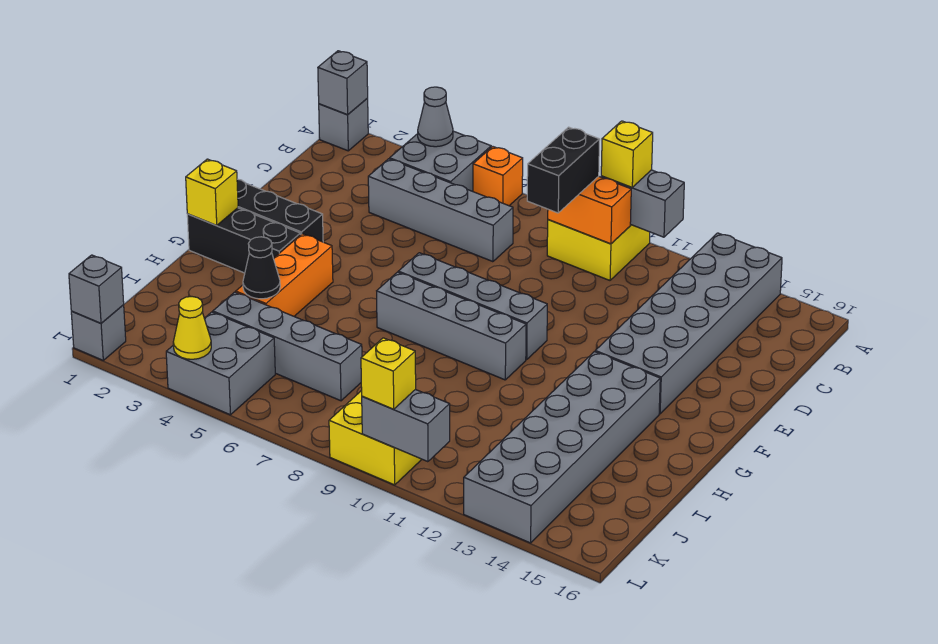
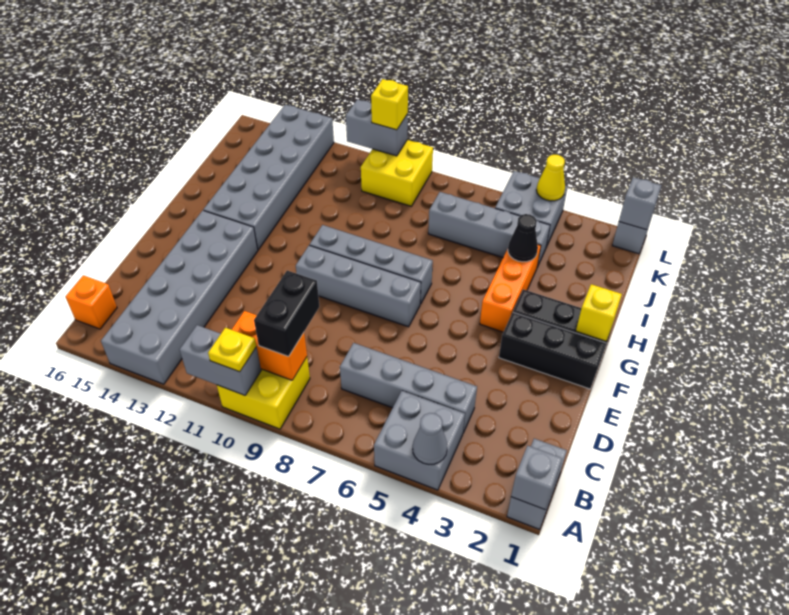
grey brick A1 level 1 -> grey brick A1:B1 level 1
orange brick A6 level 1 -> orange brick B16 level 1
yellow brick A10 level 3 -> yellow plate A10 level 3

